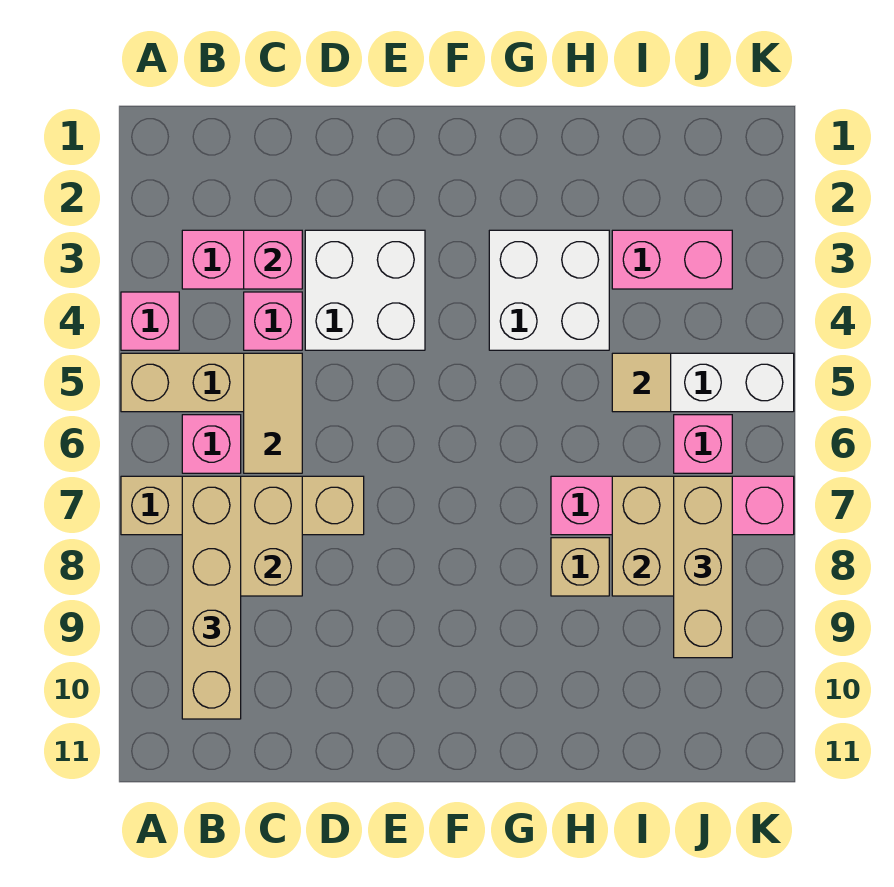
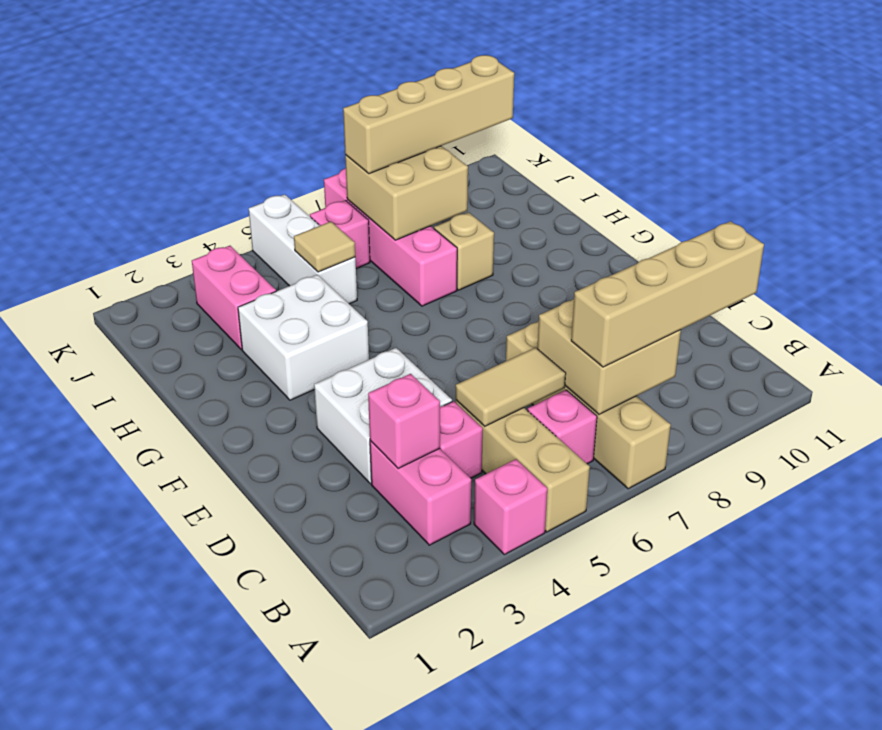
tan brick J7:J9 level 3 -> tan brick J7:J10 level 3

